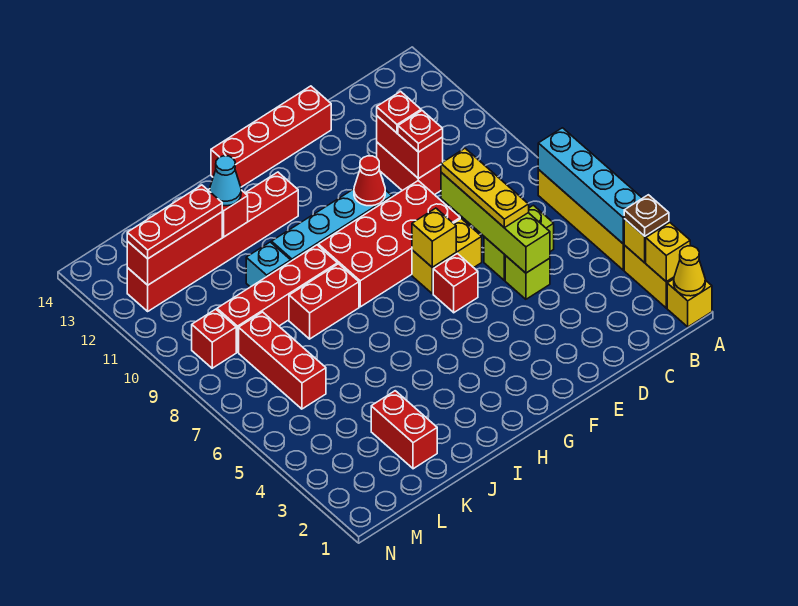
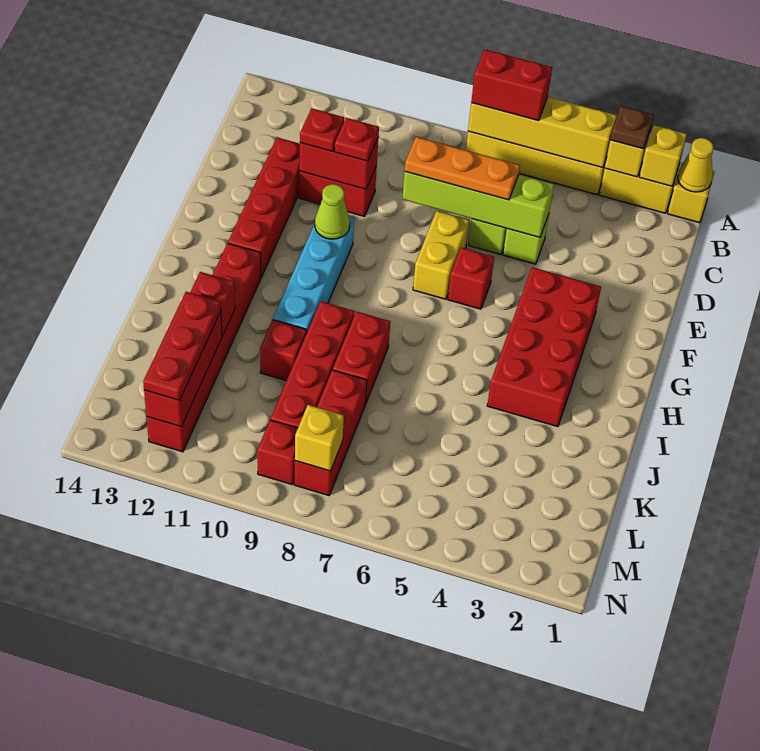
cyan brick A4:A7 level 2 -> yellow brick A4:A7 level 2
yellow plate D6:D8 level 3 -> orange plate D6:D8 level 3
red brick E8:H9 level 1 -> red brick F3:I4 level 1
red brick E14:H14 level 1 -> red brick D12:G12 level 1
yellow brick F7 level 2 -> yellow brick M8 level 2
red cone F10 level 2 -> lime cone F10 level 2
cyan brick J10 level 1 -> red brick J10 level 1
cyan cone J12 level 3 -> none
red brick K2:K3 level 1 -> red brick A6:A7 level 3
red brick L6:L8 level 1 -> red brick K8:M8 level 1

